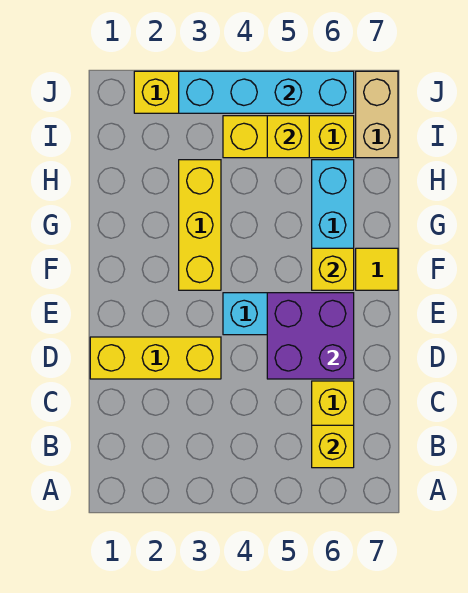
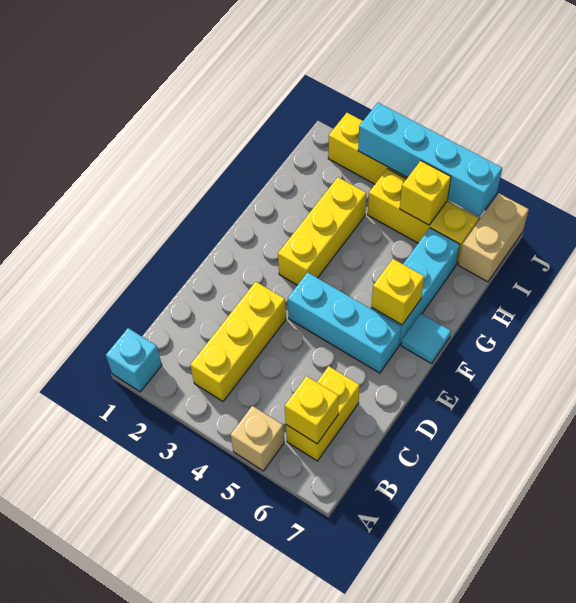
none -> cyan brick A1 level 1
none -> tan brick A5 level 1
yellow brick D1:D3 level 1 -> yellow brick B3:D3 level 1
purple brick D5:E6 level 2 -> none
yellow tile F7 level 1 -> cyan tile F7 level 1

